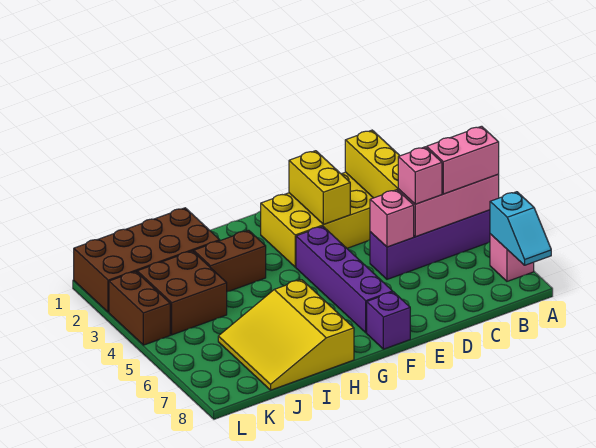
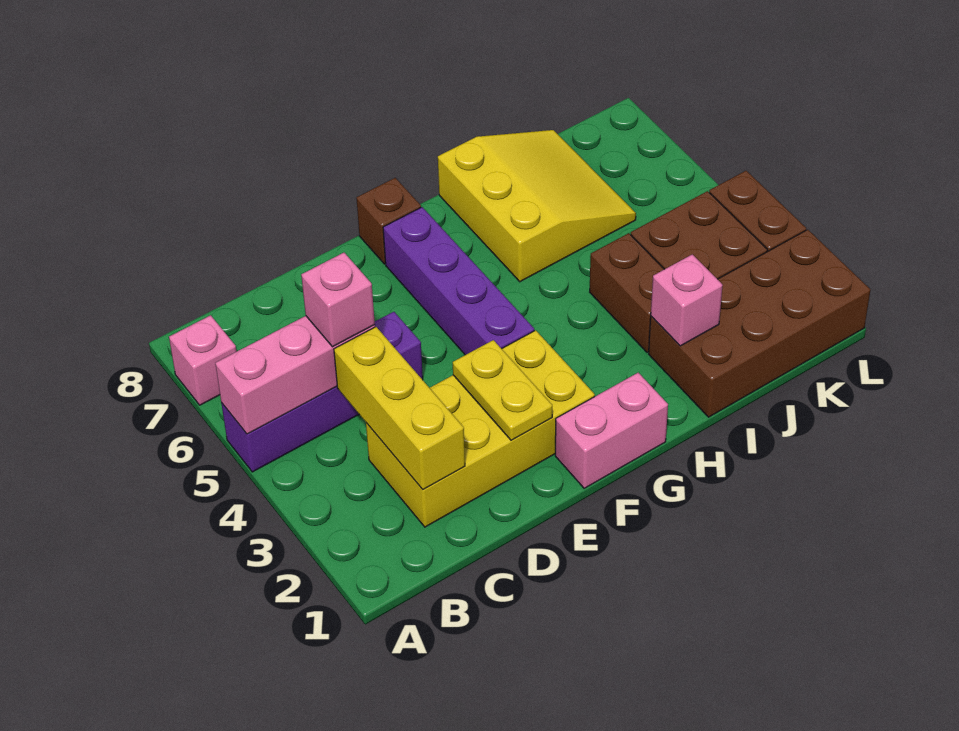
pink brick A5:B5 level 3 -> pink brick F1:G1 level 1
cyan slope A7:A8 level 2 top 7 -> none
pink brick D5 level 2 -> pink brick I2 level 2
yellow brick E2:E3 level 2 -> yellow plate E2:E3 level 2
purple brick F8 level 1 -> brown brick F8 level 1
brown brick H3:I3 level 1 -> brown brick I3:I4 level 1

